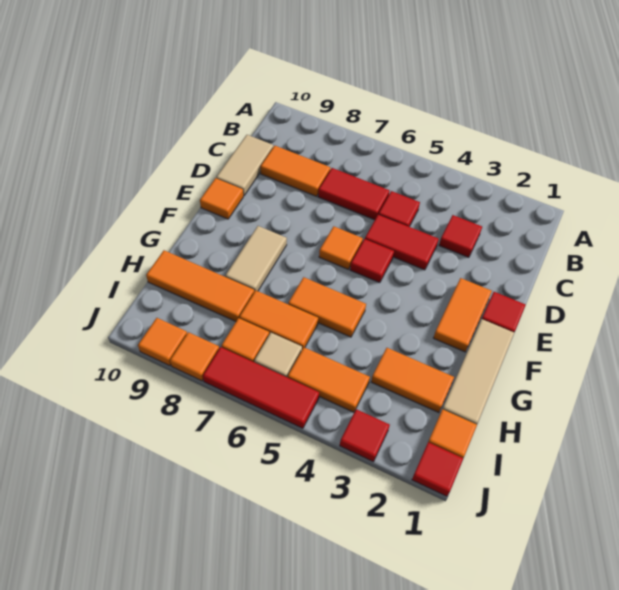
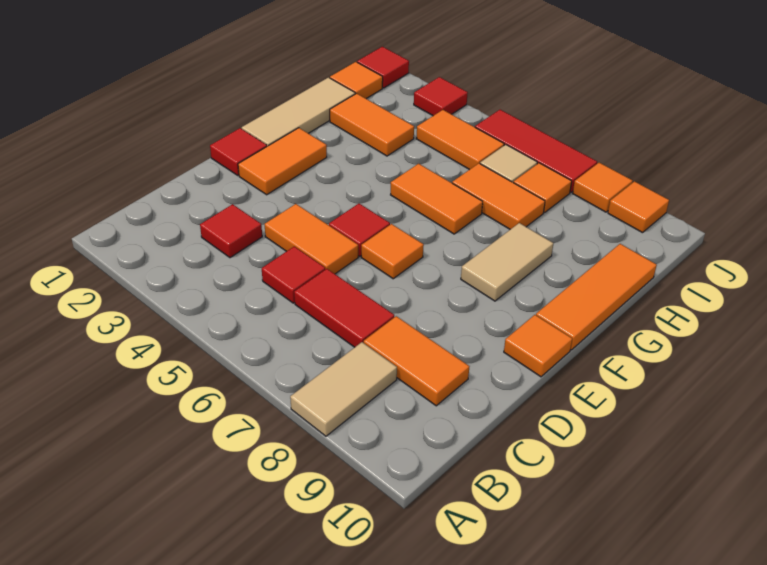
tan tile C10:D10 level 1 -> tan tile A8:B8 level 1
red tile D4:D5 level 1 -> orange tile D4:D5 level 1
orange tile H8:H10 level 1 -> orange tile F10:H10 level 1

